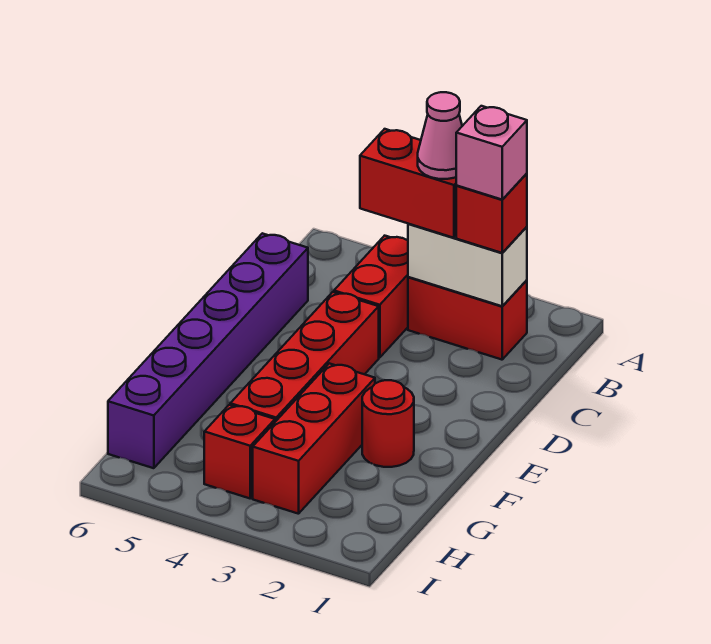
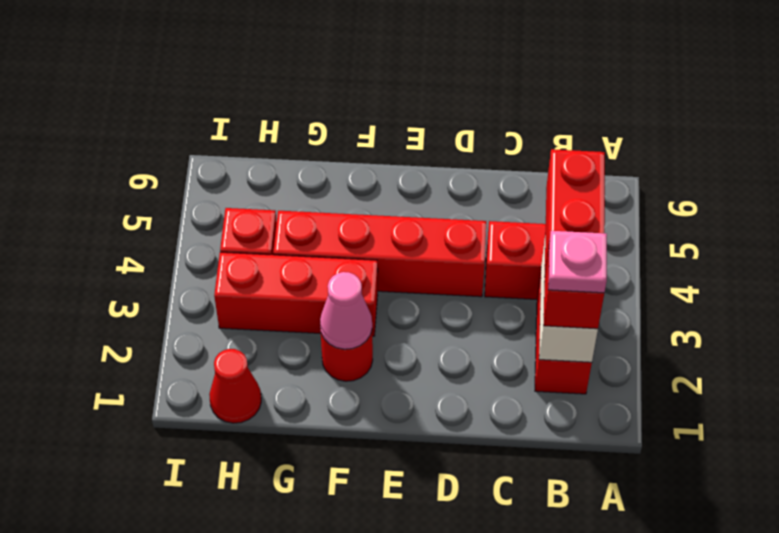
pink brick B2 level 4 -> pink plate B2 level 4
pink cone B3 level 4 -> pink cone F2 level 2
purple brick C6:H6 level 1 -> none
none -> red cone H1 level 1

